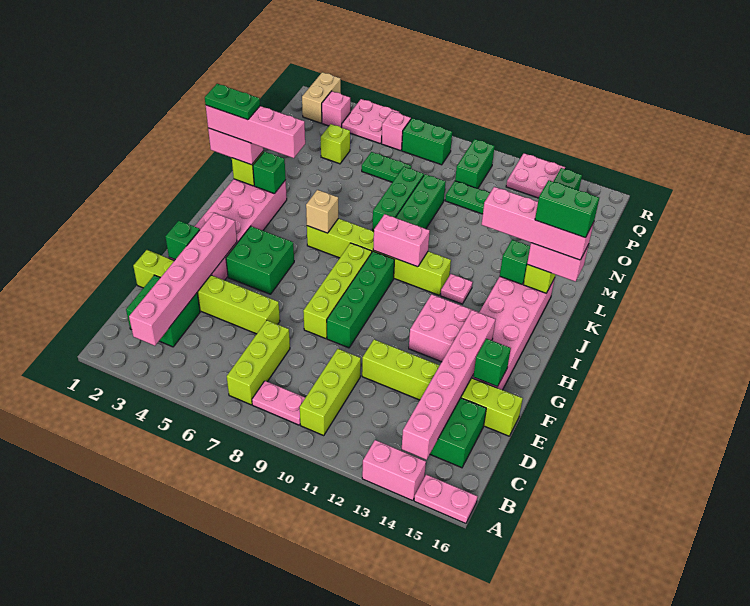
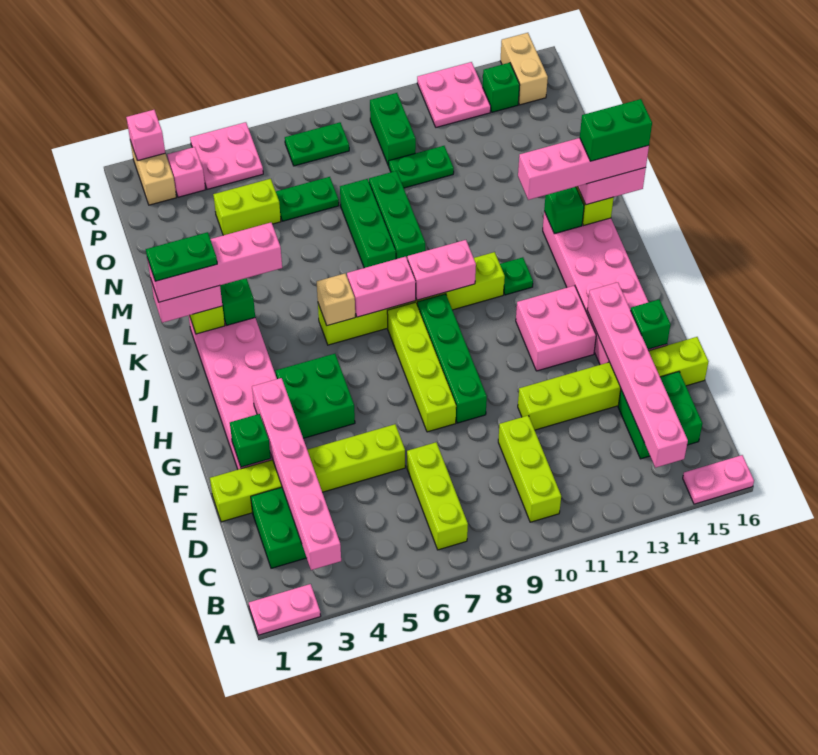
pink brick A13:A14 level 1 -> pink brick J7:J8 level 2
pink plate B8:B9 level 1 -> pink plate A1:A2 level 1
pink plate J12 level 1 -> green plate J12 level 1
lime brick O4 level 1 -> lime brick O4:O5 level 1
pink brick Q6 level 1 -> pink brick R2 level 2
green brick Q7:Q8 level 1 -> green plate Q7:Q8 level 1
none -> tan brick Q15:R15 level 1

